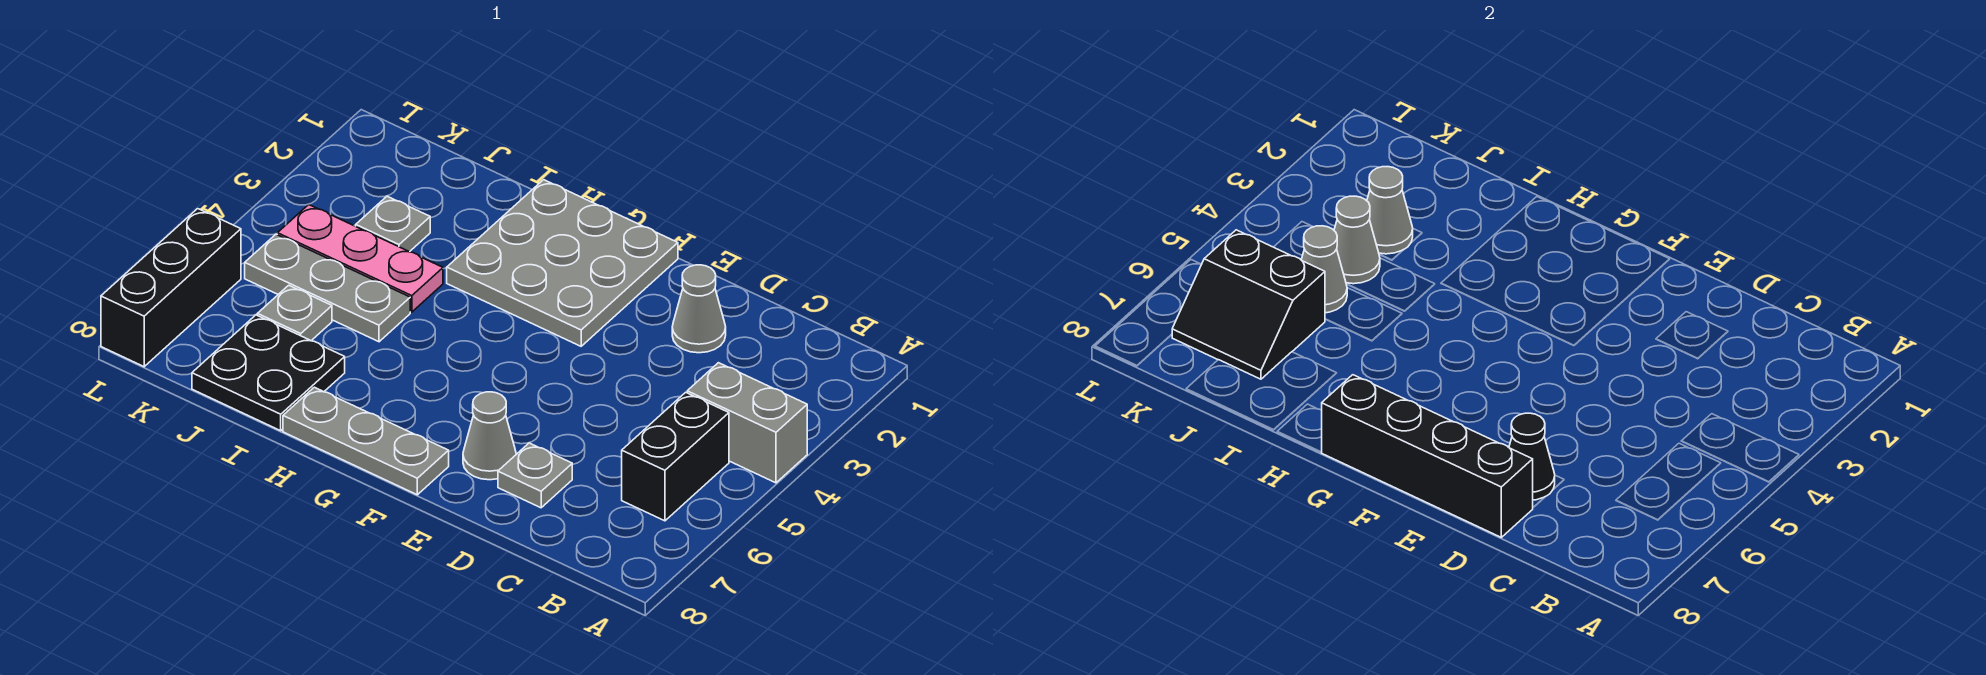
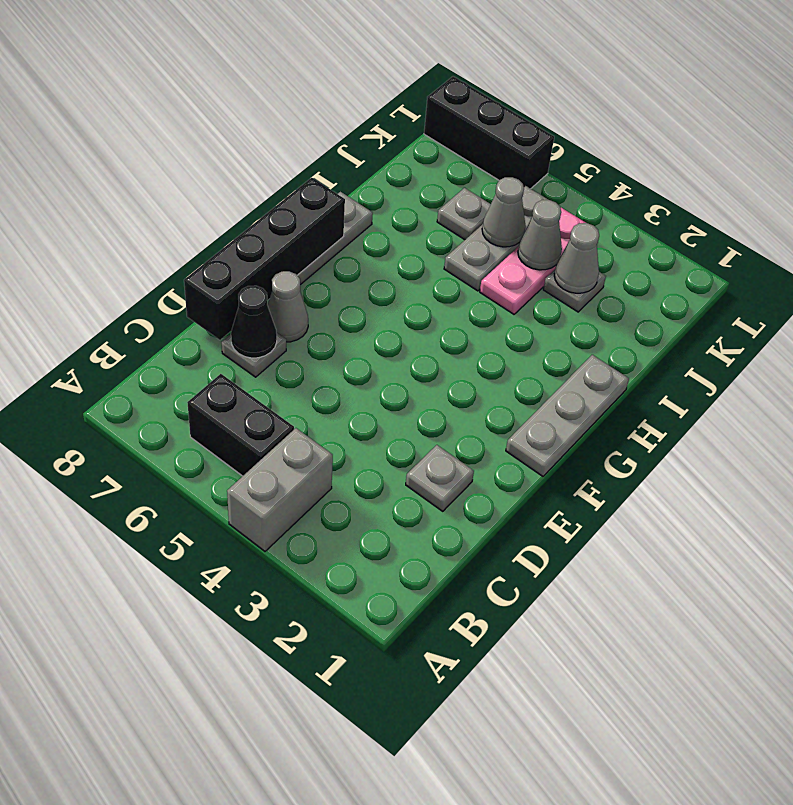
grey cone D2 level 1 -> grey plate D2 level 1
grey plate F1:H3 level 1 -> grey plate F1:H1 level 1
black plate I7:J8 level 1 -> none
black slope J6:K7 level 2 top 6 -> none

